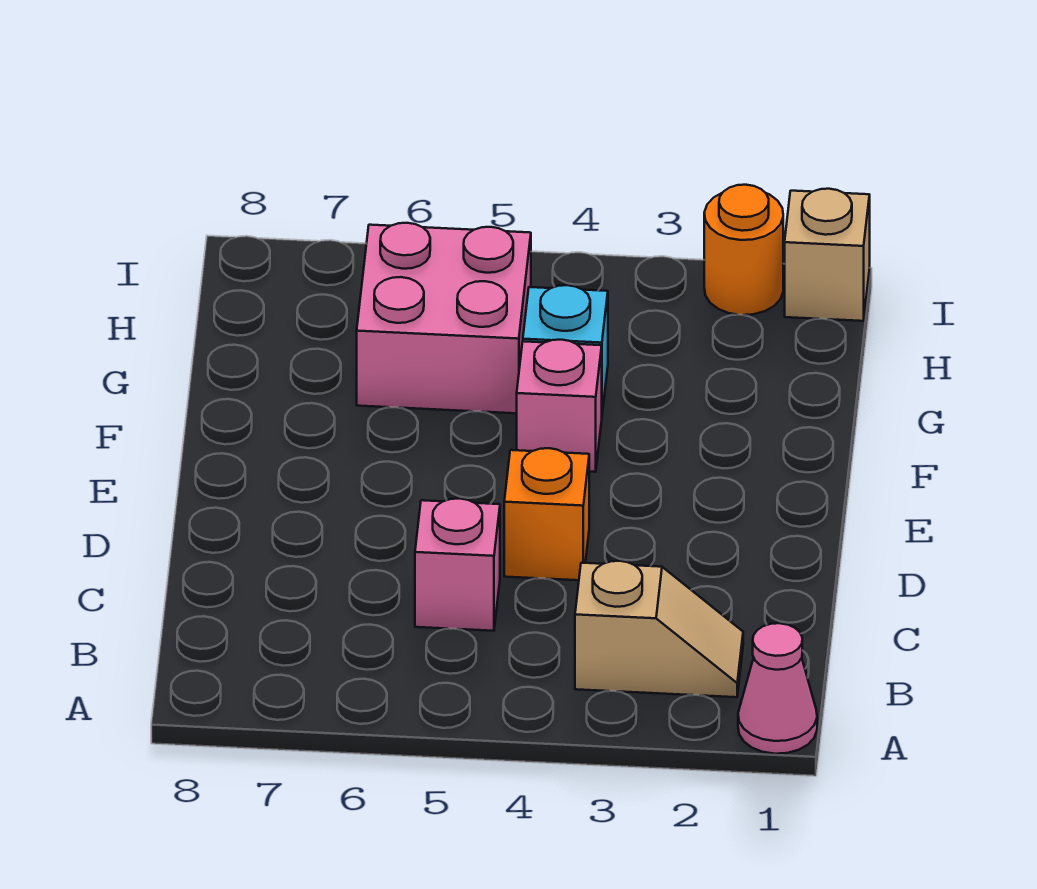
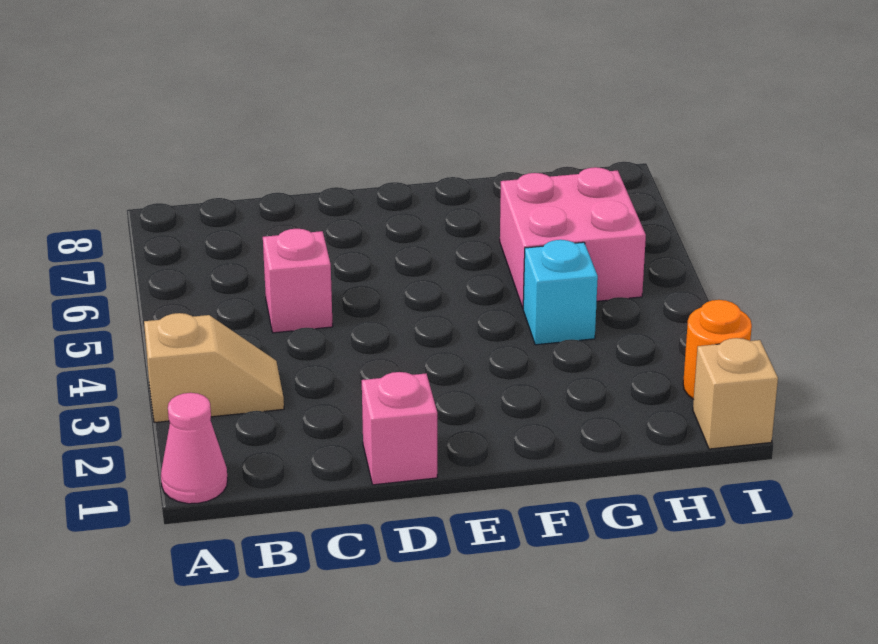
tan slope B2:B3 level 1 top 3 -> tan slope A3:B3 level 1 top A
orange brick D4 level 1 -> none
pink brick F4 level 1 -> pink brick D1 level 1

